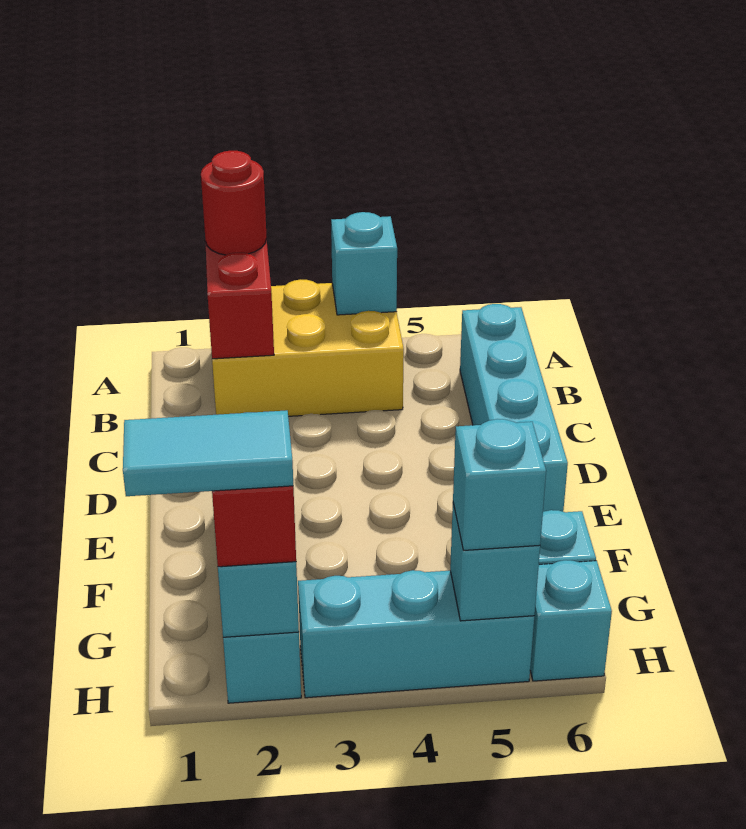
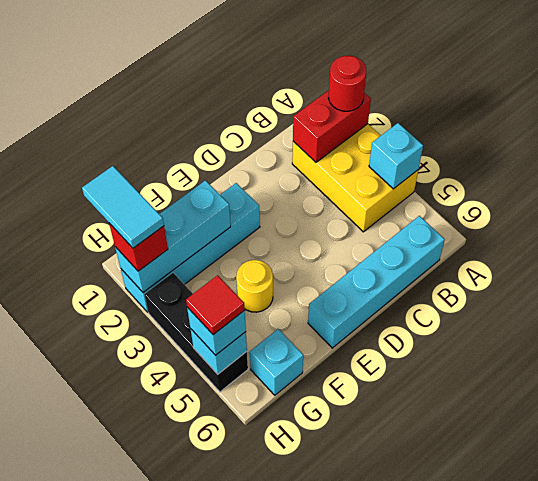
none -> yellow round brick F4 level 1
cyan brick H3:H5 level 1 -> black brick H3:H5 level 1
none -> red tile H5 level 4
cyan brick H6 level 1 -> none

